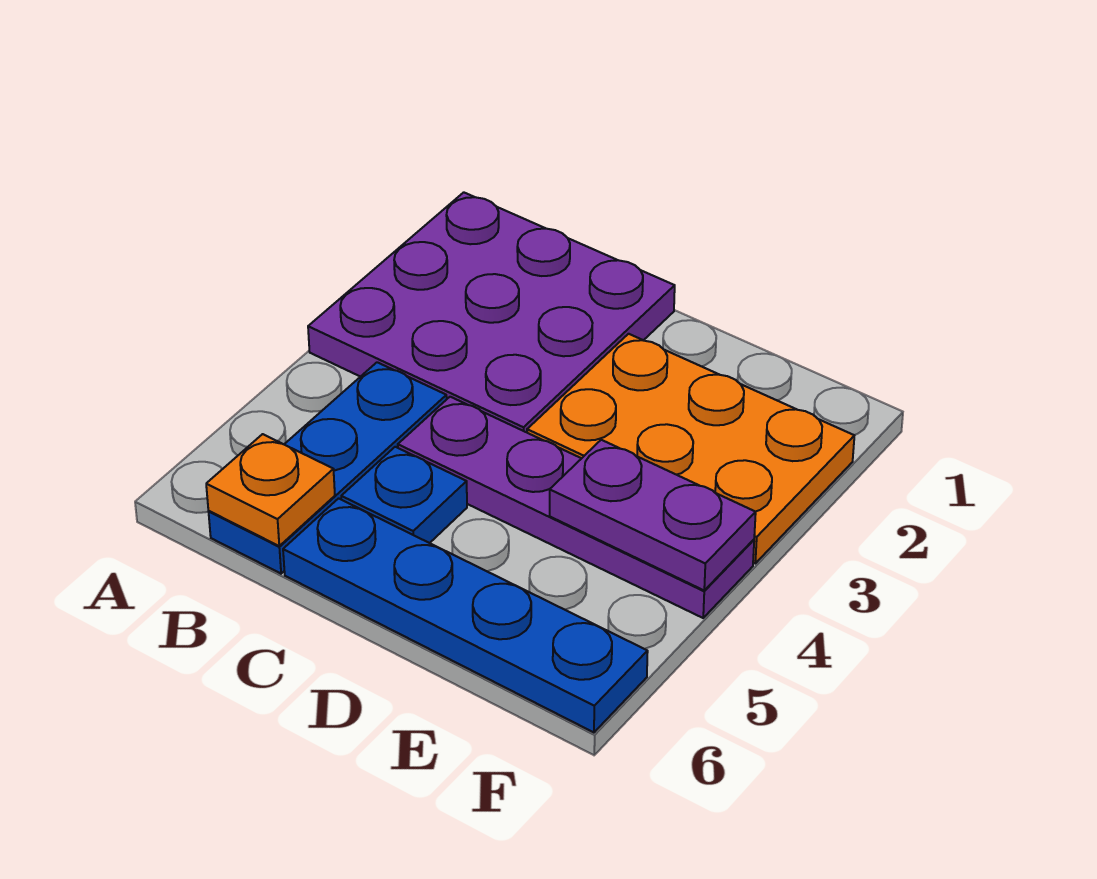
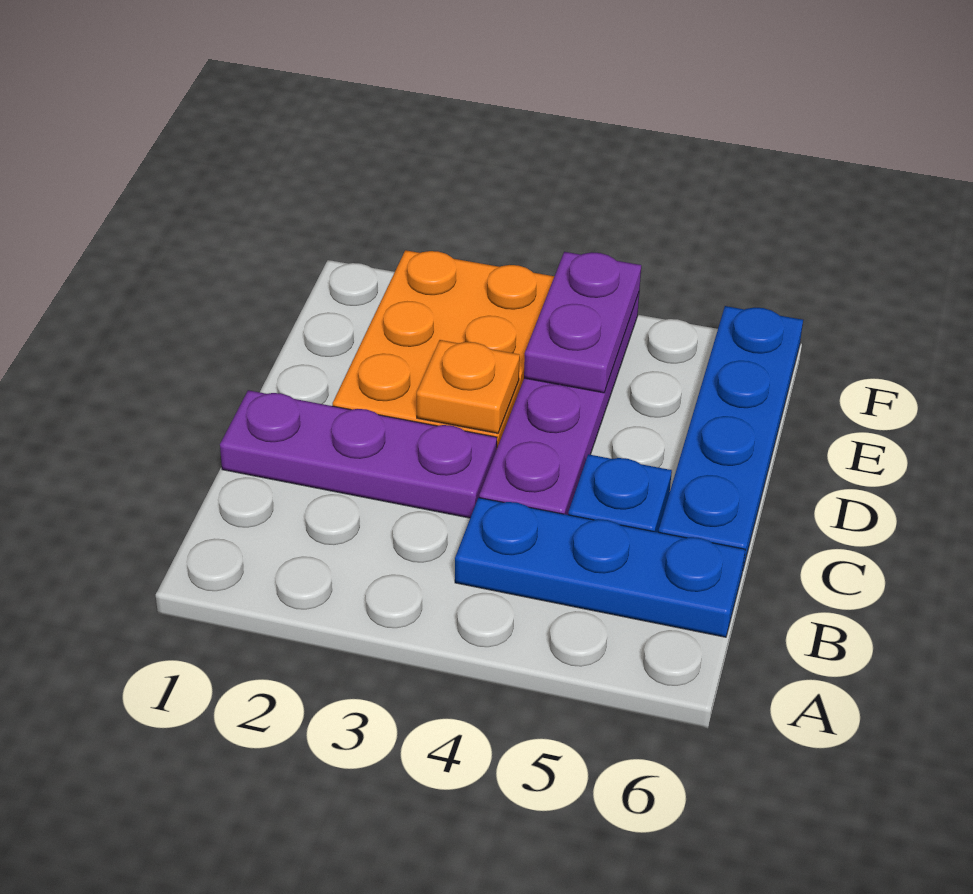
purple plate A1:C3 level 1 -> purple plate C1:C3 level 1
orange plate B6 level 2 -> orange plate D3 level 2

